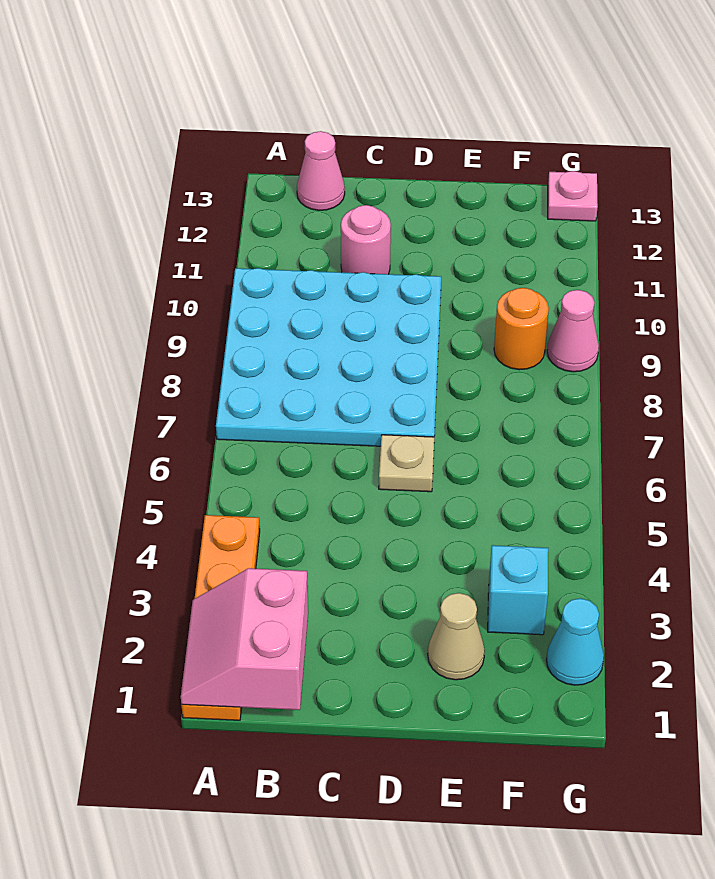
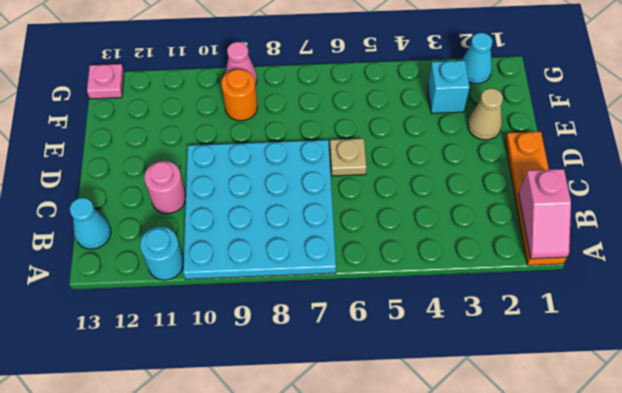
orange plate A1:A4 level 1 -> orange plate A1:D1 level 1
pink slope A1:B2 level 2 top B -> pink slope A1:B1 level 2 top B
none -> cyan round brick A11 level 1
pink cone B13 level 1 -> cyan cone B13 level 1

